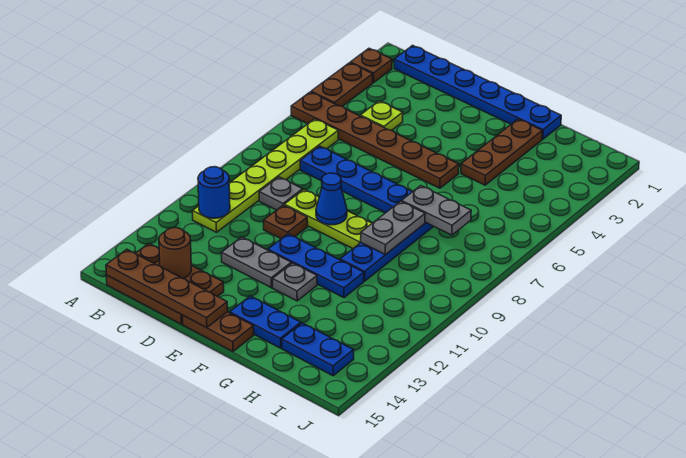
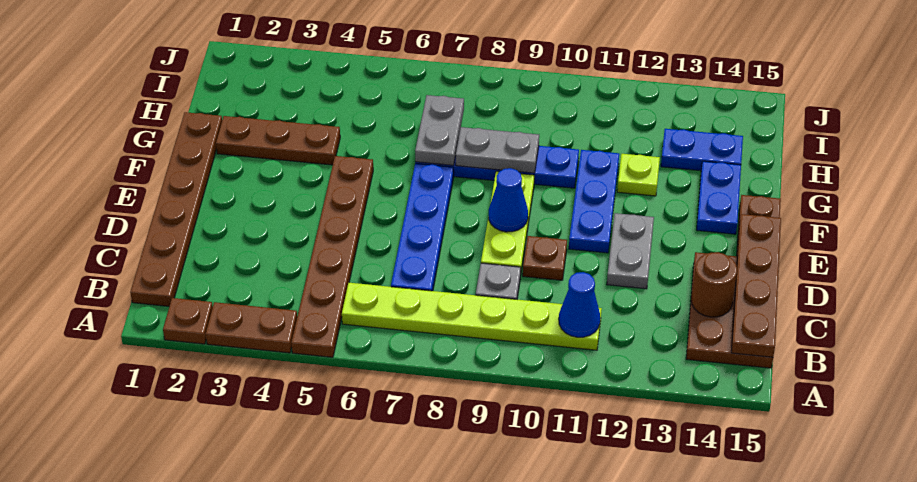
blue plate B1:G1 level 1 -> brown plate B1:G1 level 1
blue round brick B11 level 2 -> blue cone B11 level 2
lime plate C4 level 1 -> lime plate G12 level 1
grey plate F12 level 1 -> none
blue plate H14:I14 level 1 -> blue plate H13:H14 level 1

